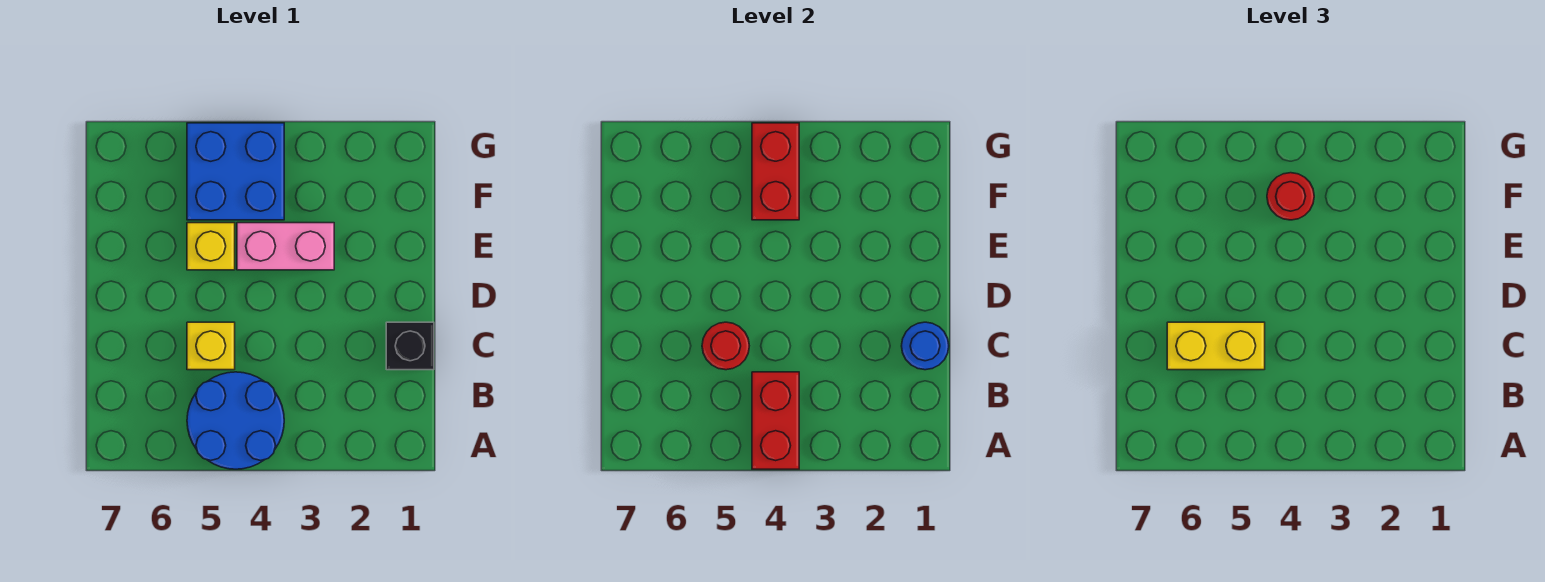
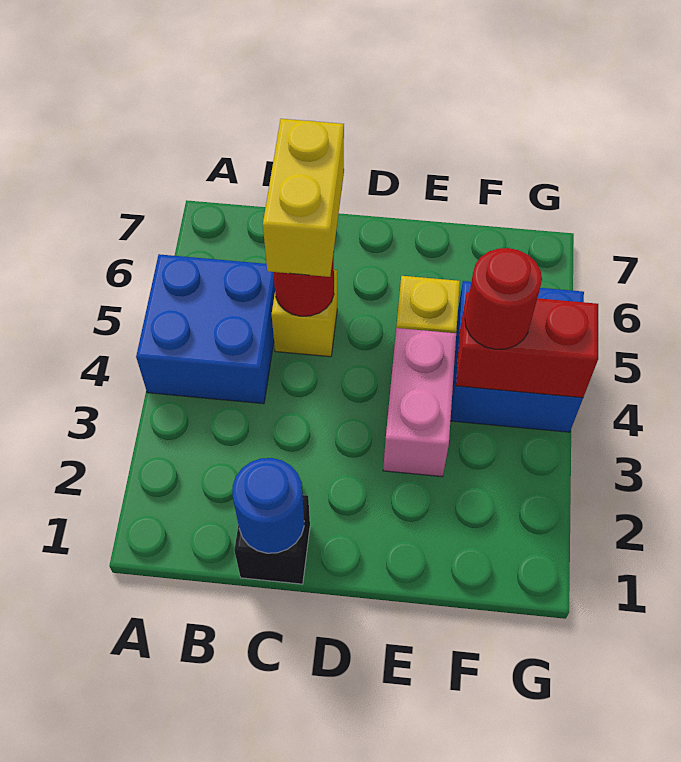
blue round brick A4:B5 level 1 -> blue brick A4:B5 level 1
red brick A4:B4 level 2 -> none

